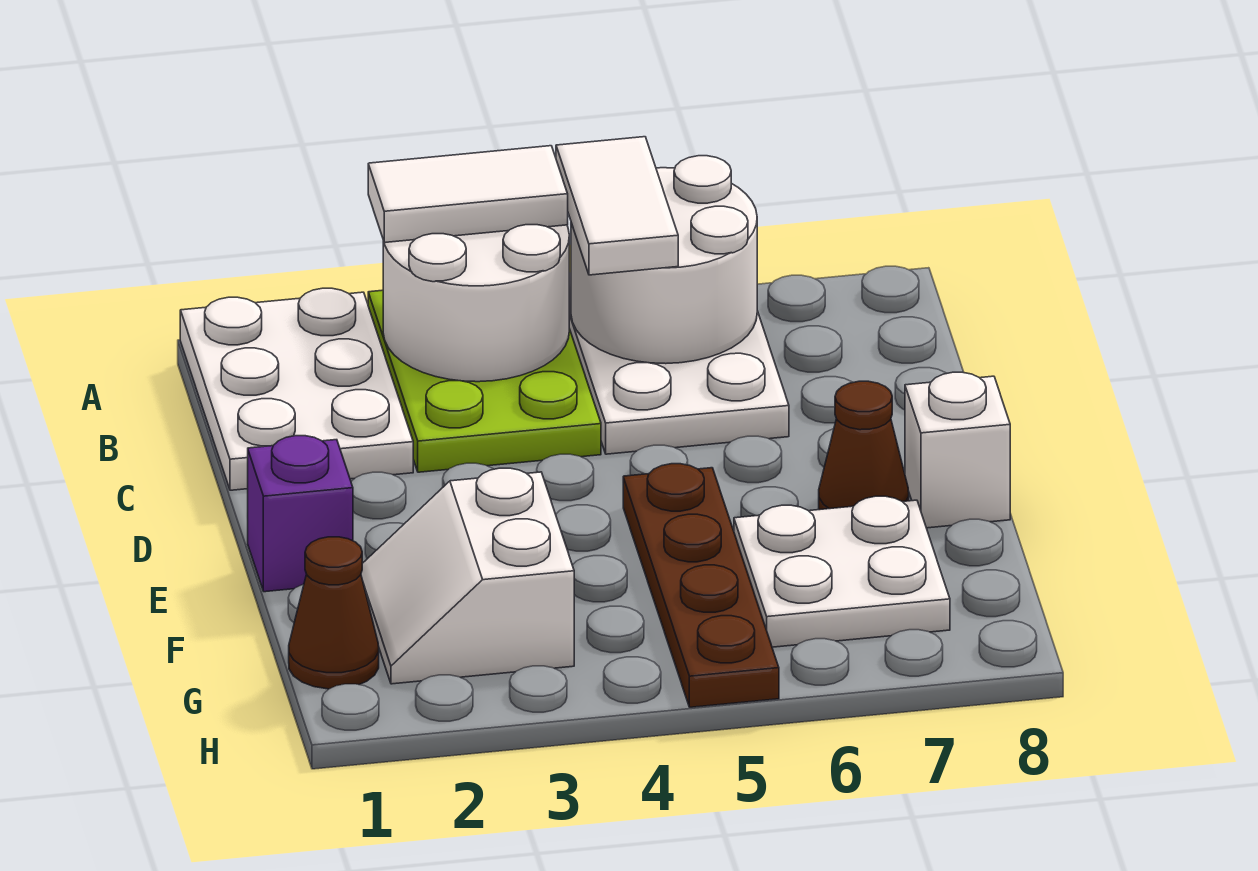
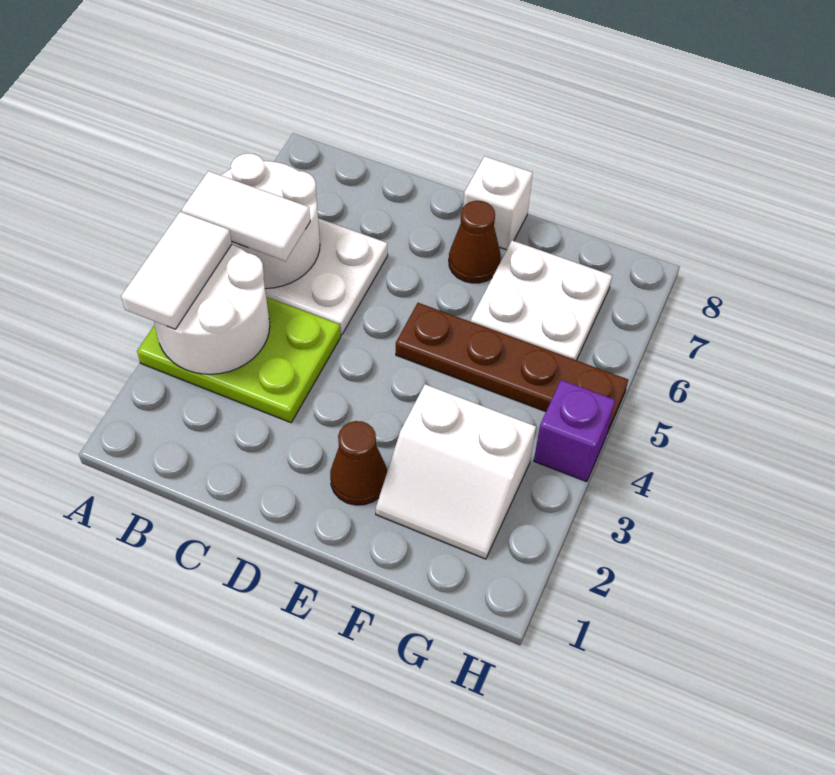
white plate A1:C2 level 1 -> none
purple brick E1 level 1 -> purple brick H4 level 1
brown cone G1 level 1 -> brown cone E2 level 1

